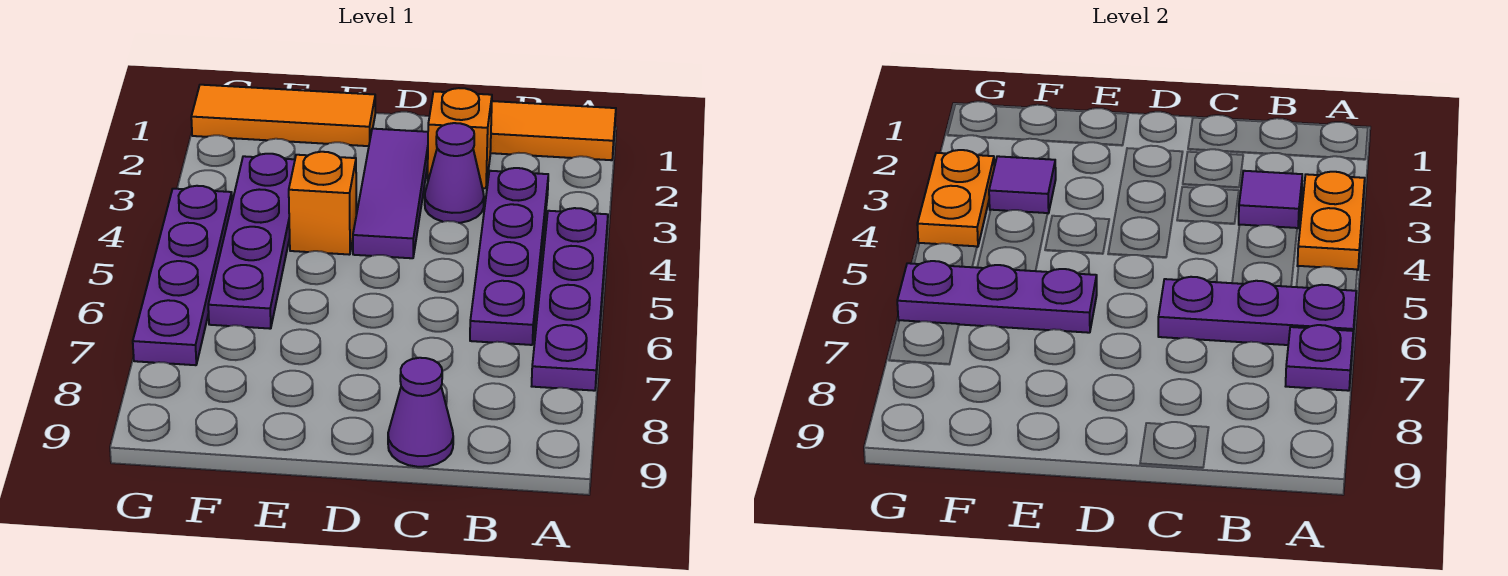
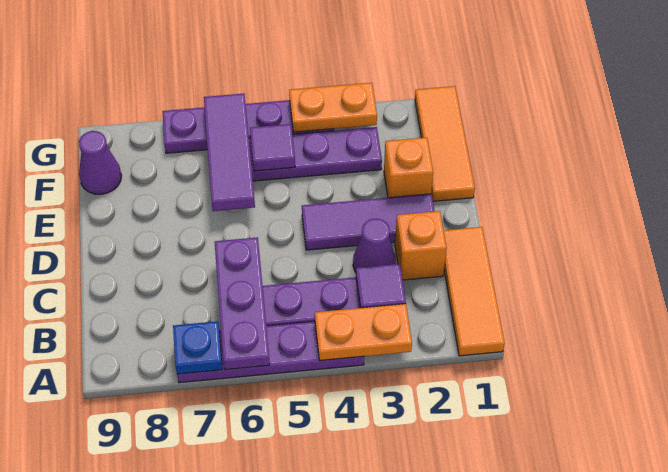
purple plate A7 level 2 -> blue plate A7 level 2
purple cone C9 level 1 -> purple cone F9 level 1
orange brick E4 level 1 -> orange brick E2 level 1
purple plate E6:G6 level 2 -> purple tile E6:G6 level 2
purple tile F3 level 2 -> purple tile F5 level 2

